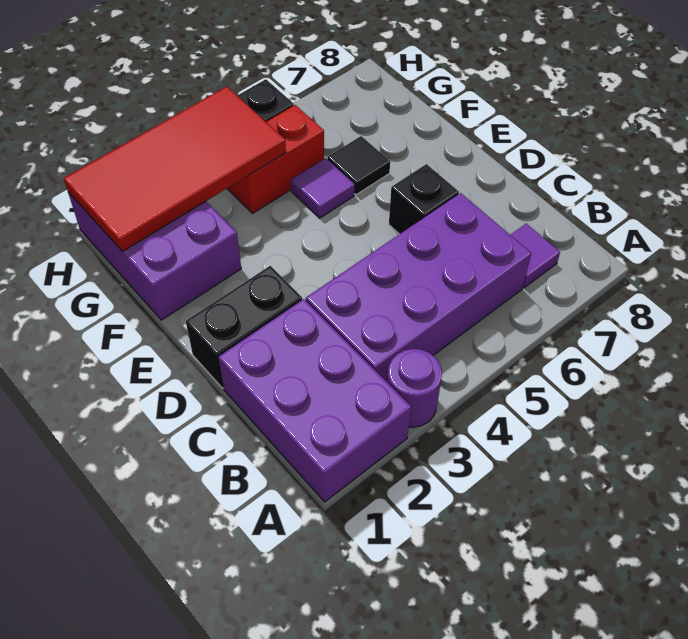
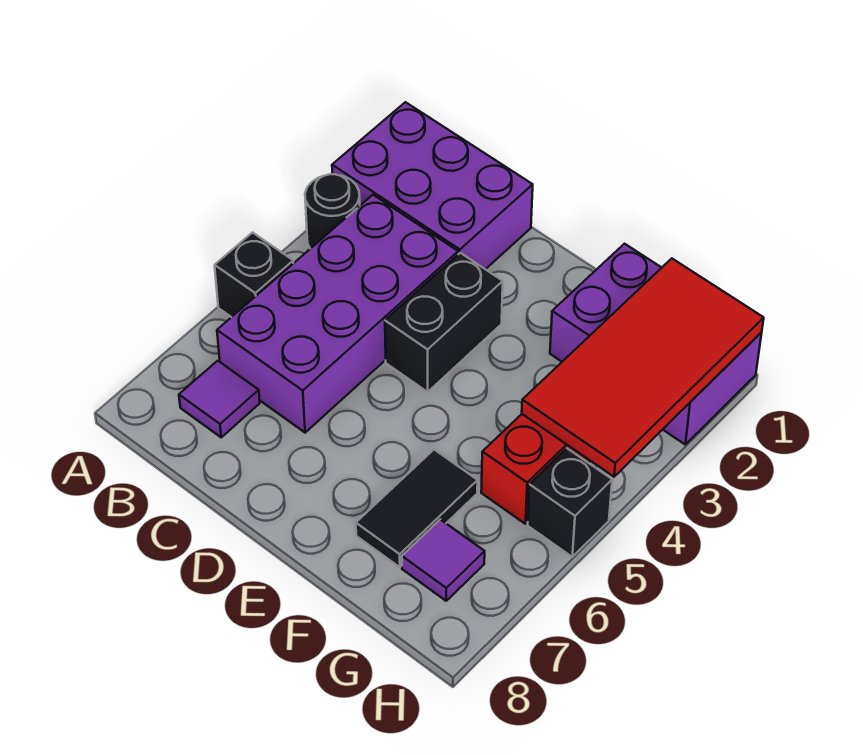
purple round brick A3 level 1 -> black round brick A3 level 1
black brick D1:D2 level 1 -> black brick D3:D4 level 1
black brick D6 level 1 -> black brick A5 level 1
purple tile F5 level 1 -> purple tile G7 level 1
black tile F6 level 1 -> black tile F6:F7 level 1

